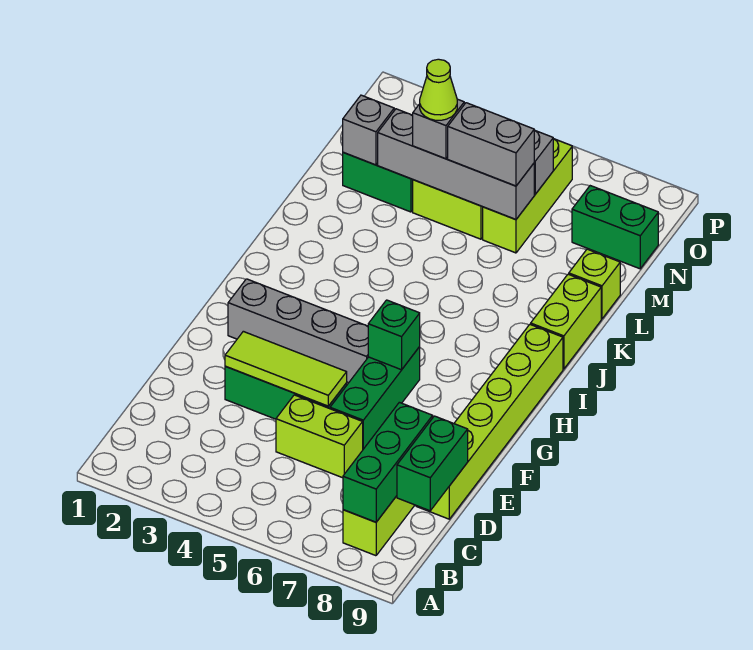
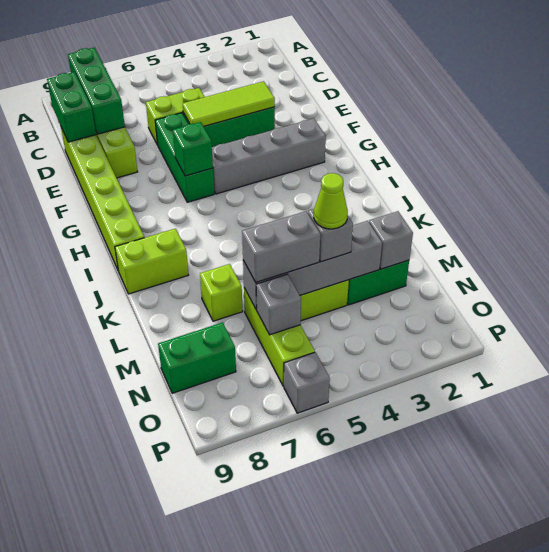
lime brick J9:K9 level 1 -> lime brick J8:J9 level 1
lime brick L9 level 1 -> lime brick L7 level 1
none -> grey brick P6 level 1

